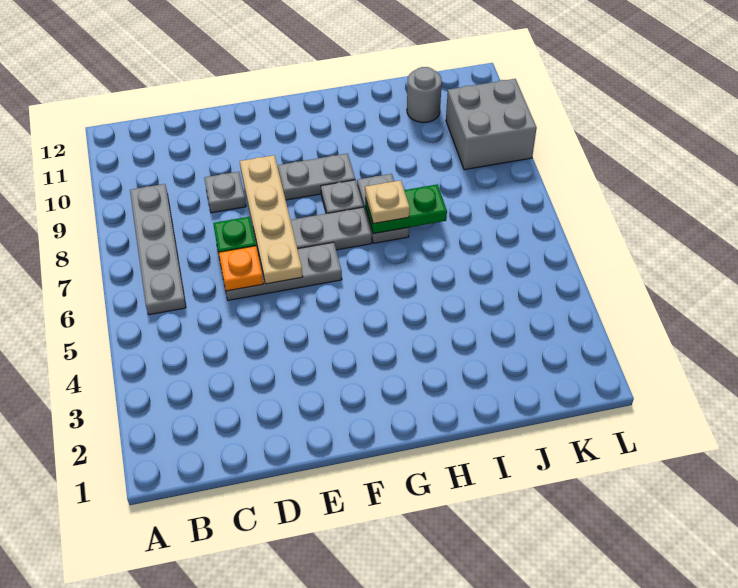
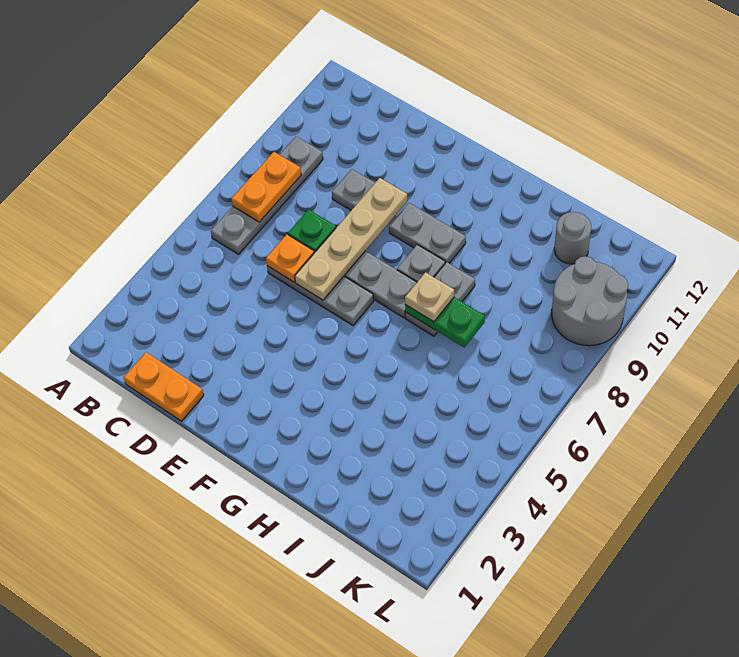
none -> orange plate B7:B8 level 2
none -> orange plate C1:D1 level 1
grey brick K9:L10 level 1 -> grey round brick K9:L10 level 1

